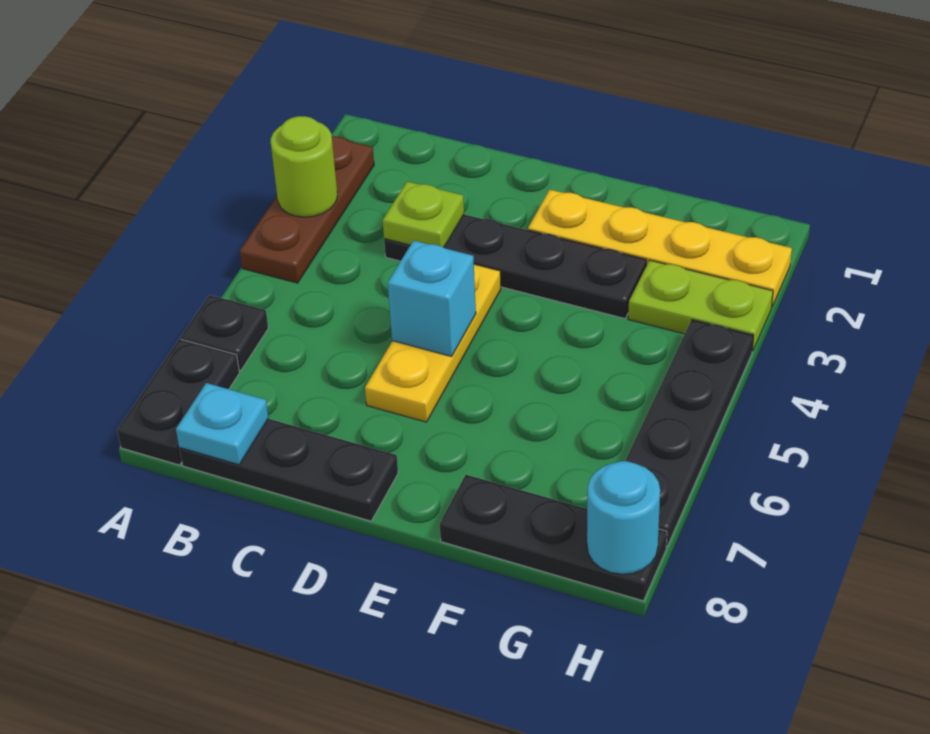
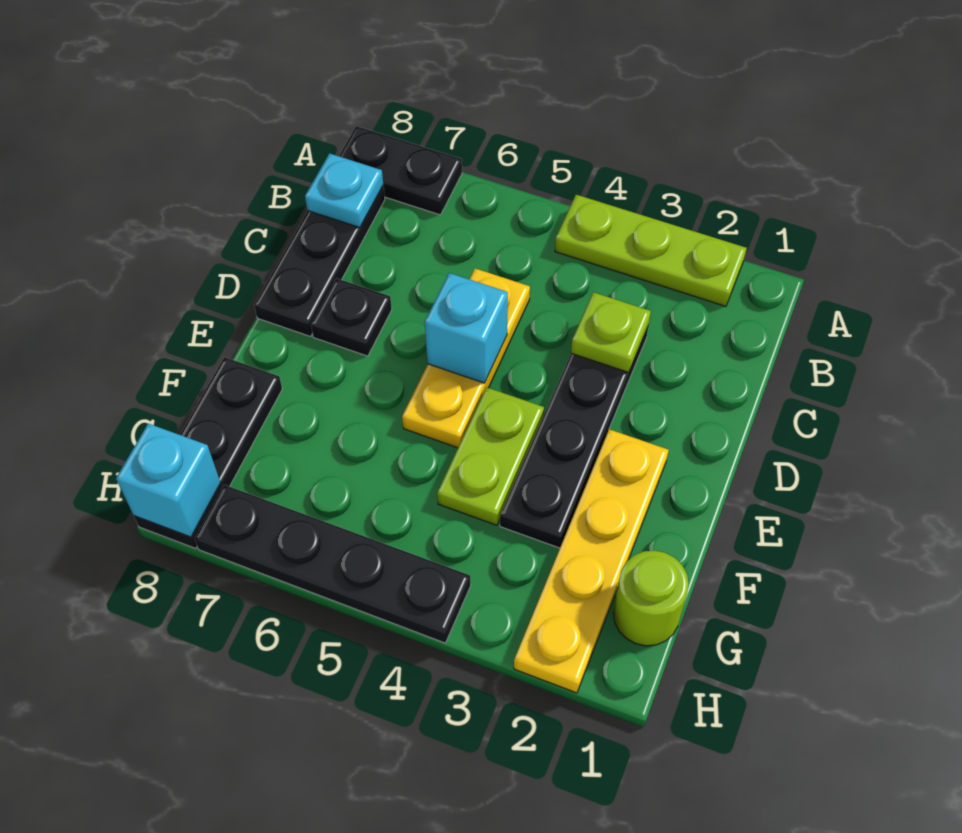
brown plate A2:A4 level 1 -> lime plate A2:A4 level 1
lime round brick A3 level 2 -> lime round brick G1 level 1
black plate A6 level 1 -> black plate D7 level 1
yellow plate D4:D6 level 1 -> yellow plate C5:E5 level 1
lime plate G3:H3 level 1 -> lime plate E4:F4 level 1
cyan round brick H8 level 2 -> cyan brick H8 level 2

